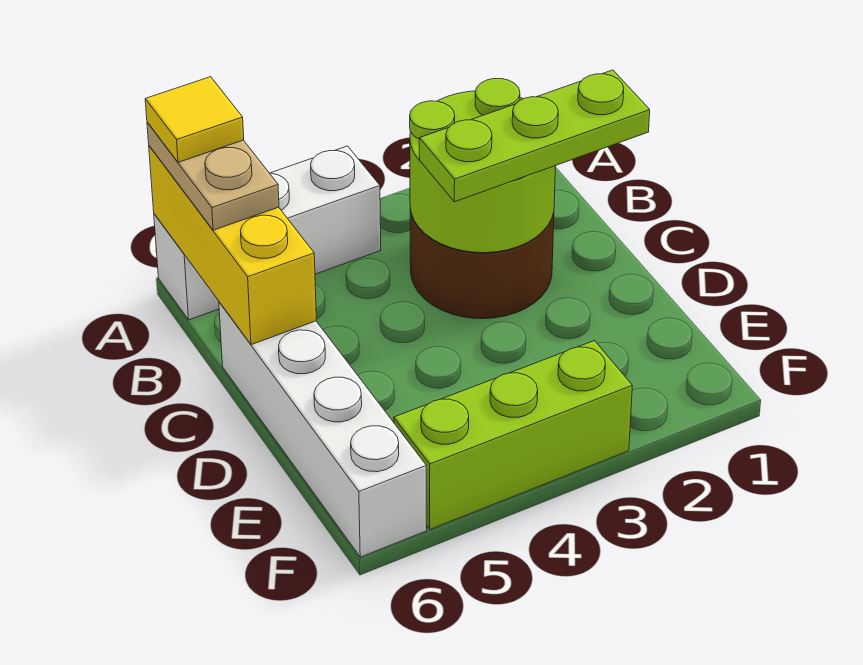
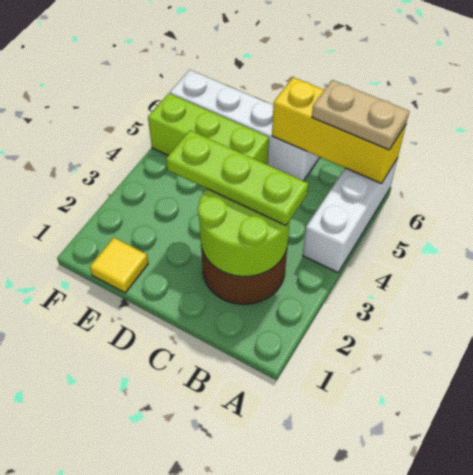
yellow tile A6 level 4 -> yellow tile E1 level 1
lime plate C1:C3 level 3 -> lime plate B3:D3 level 3
lime brick F3:F5 level 1 -> lime brick D5:F5 level 1

